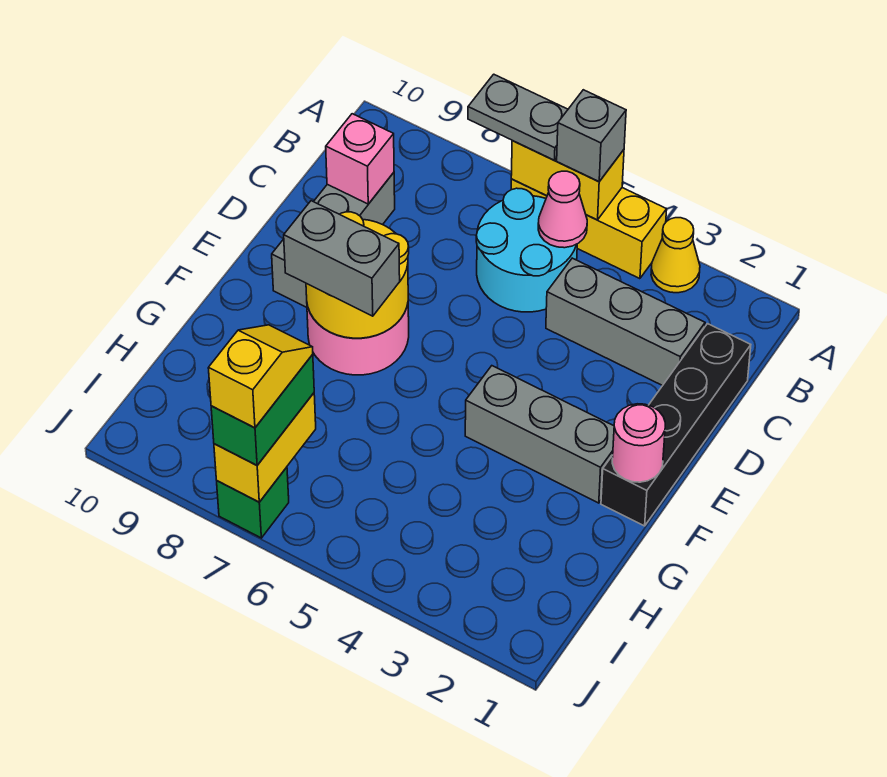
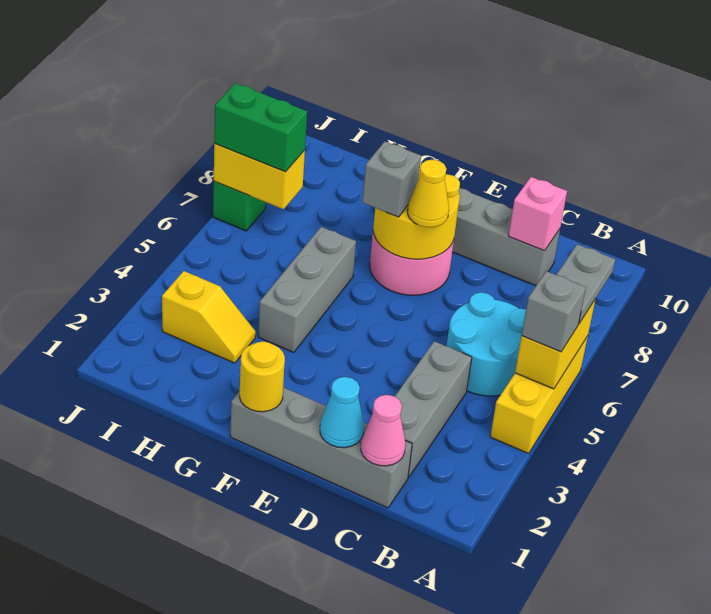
yellow cone A3 level 1 -> yellow cone E7 level 3
pink cone B5 level 2 -> pink cone C1 level 2
black brick C1:F1 level 1 -> grey brick C1:F1 level 1
none -> cyan cone D1 level 2
pink round brick F1 level 2 -> yellow round brick F1 level 2
grey brick F2:F4 level 1 -> grey brick G4:G6 level 1
grey brick F7:F8 level 3 -> grey brick F7 level 3
yellow slope I7:J7 level 4 top J -> yellow slope H3:I3 level 1 top I

